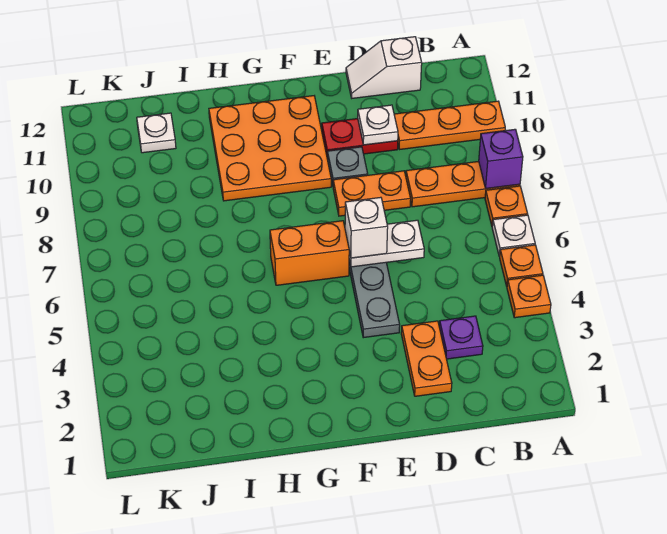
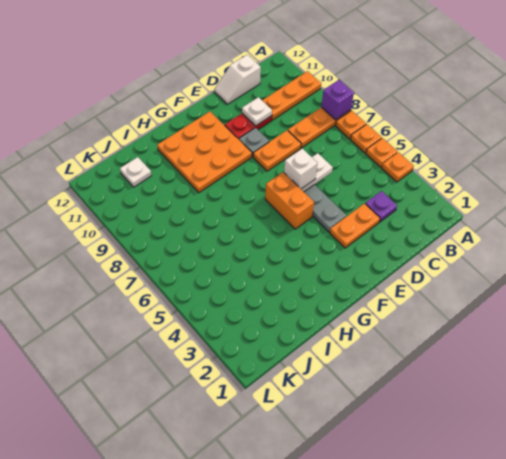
white plate A6 level 1 -> orange plate A6 level 1
orange plate D2:D3 level 1 -> orange plate D3:E3 level 1
orange brick F6:G6 level 1 -> orange brick F5:F6 level 1

